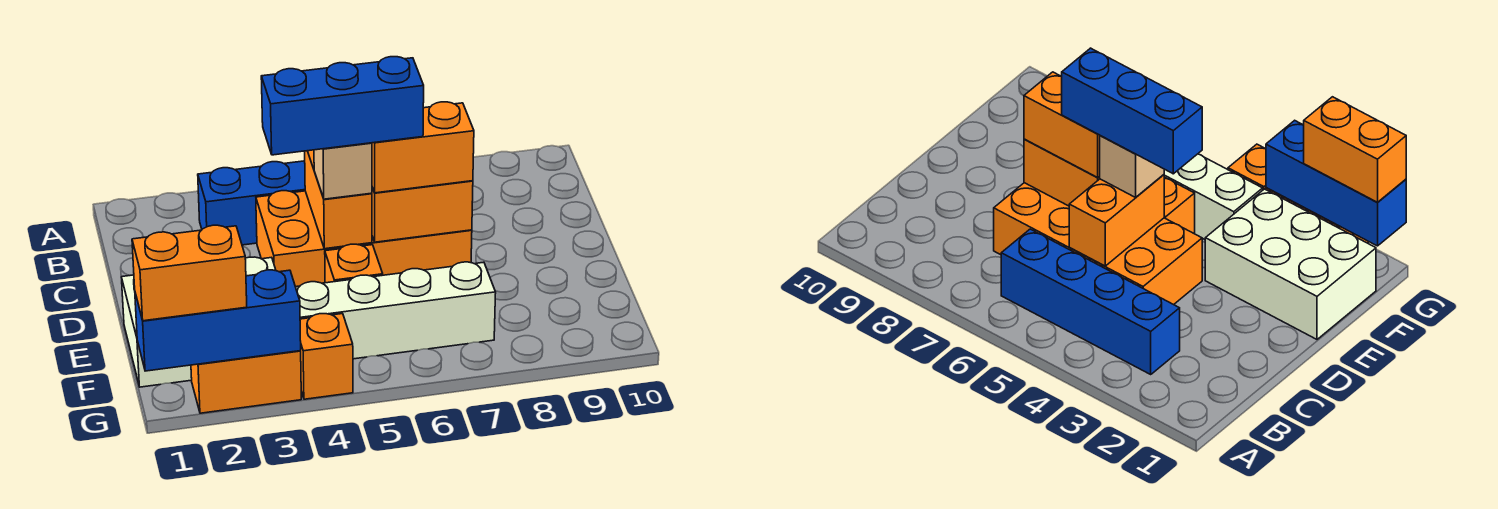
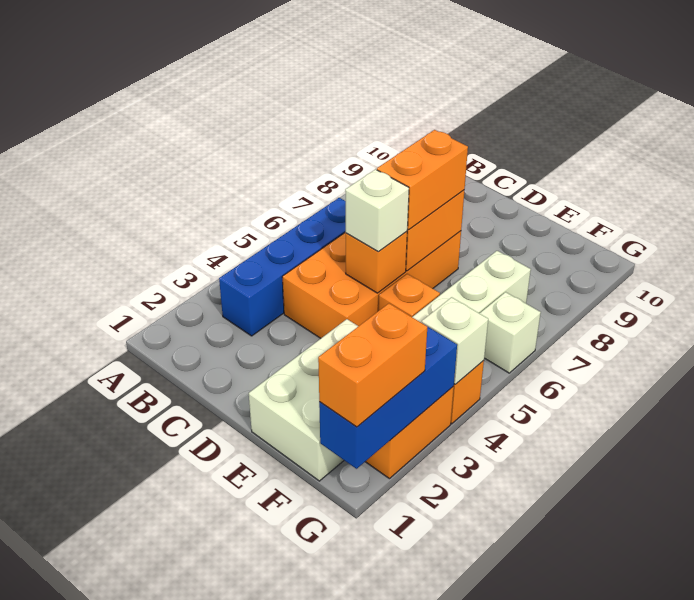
orange brick C5:D5 level 2 -> orange brick D5 level 2
blue brick D4:D6 level 4 -> none
tan brick D5 level 3 -> white brick D5 level 3
none -> white brick G4 level 2
none -> white brick G6 level 1

